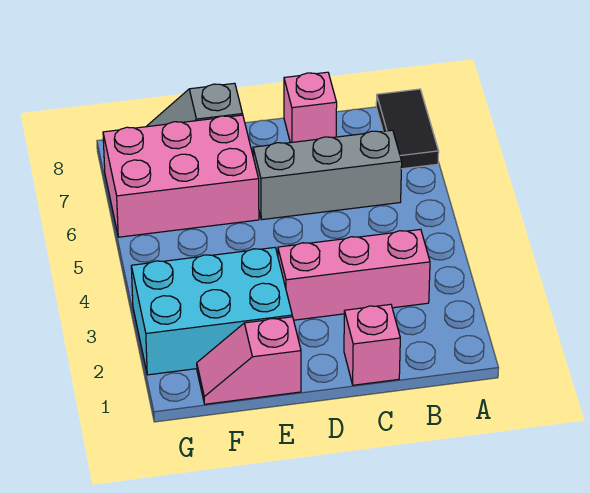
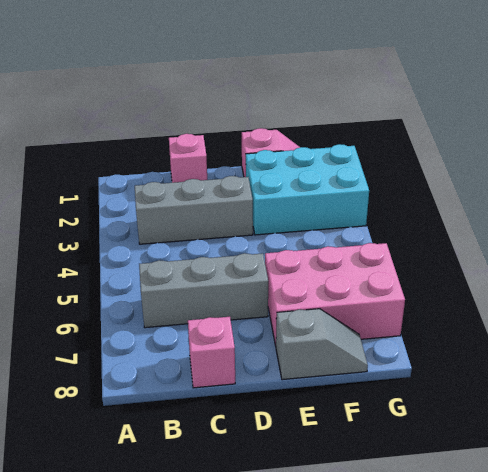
black tile A7:A8 level 1 -> none
pink brick B3:D3 level 1 -> grey brick B3:D3 level 1

